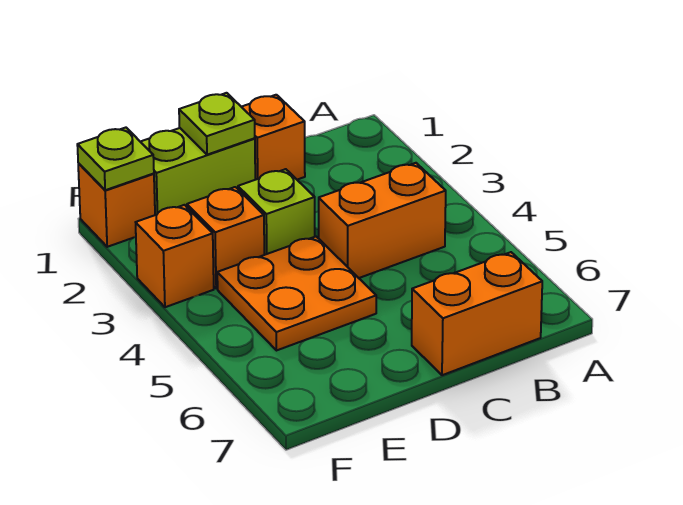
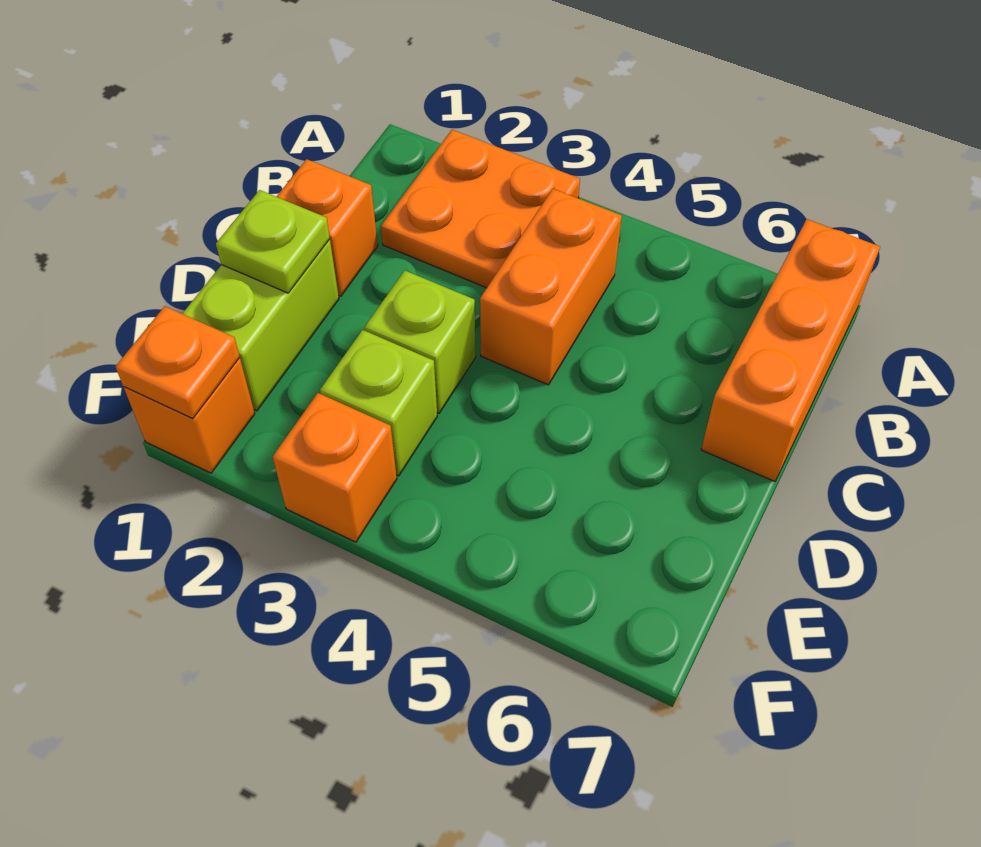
orange brick B7:C7 level 1 -> orange brick A7:C7 level 1
orange plate D4:E5 level 1 -> orange plate A2:B3 level 1
orange brick E3 level 1 -> lime brick E3 level 1
lime plate F1 level 2 -> orange plate F1 level 2

